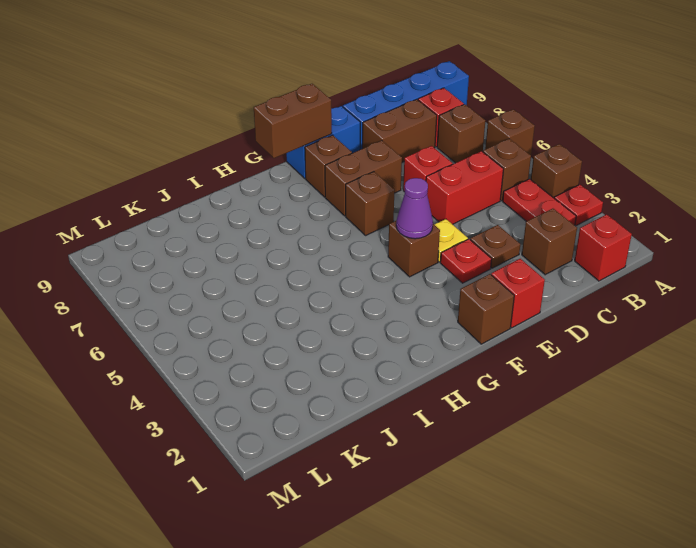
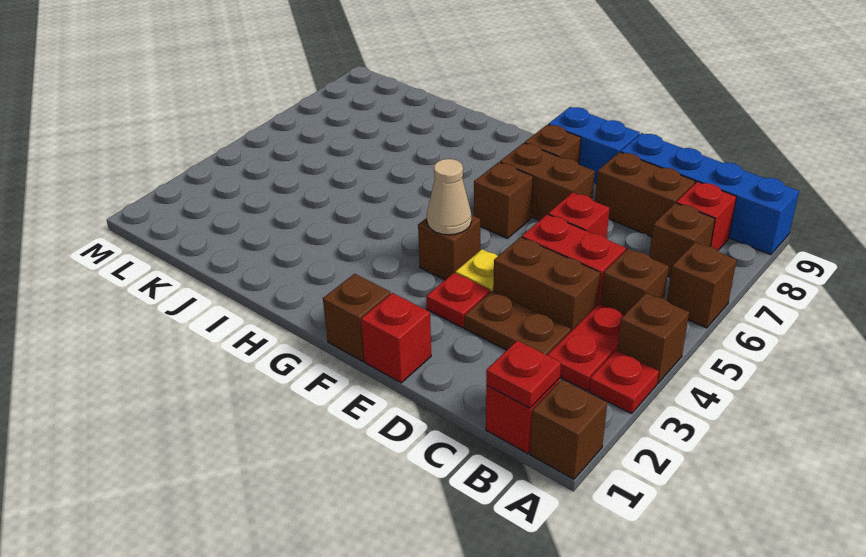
none -> red plate B1 level 2
brown brick C2 level 1 -> brown brick A1 level 1
brown plate D3 level 1 -> brown plate C3:D3 level 1
purple cone F4 level 2 -> tan cone F4 level 2
brown brick F9:G9 level 2 -> brown brick C4:D4 level 1

